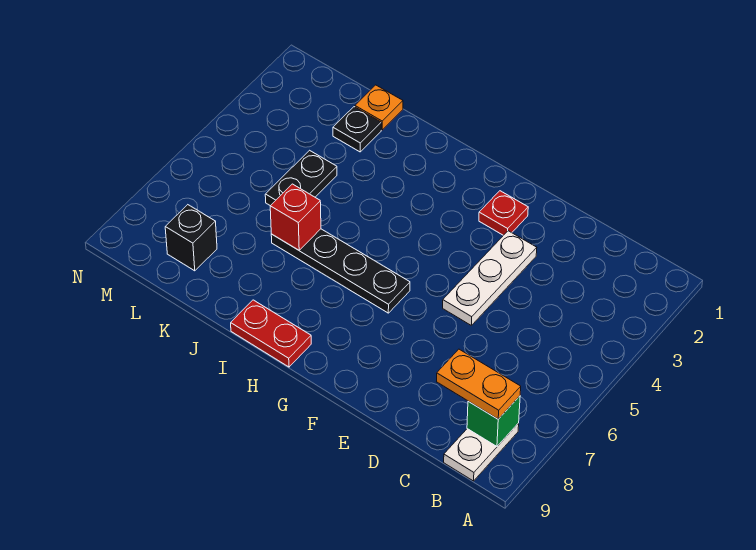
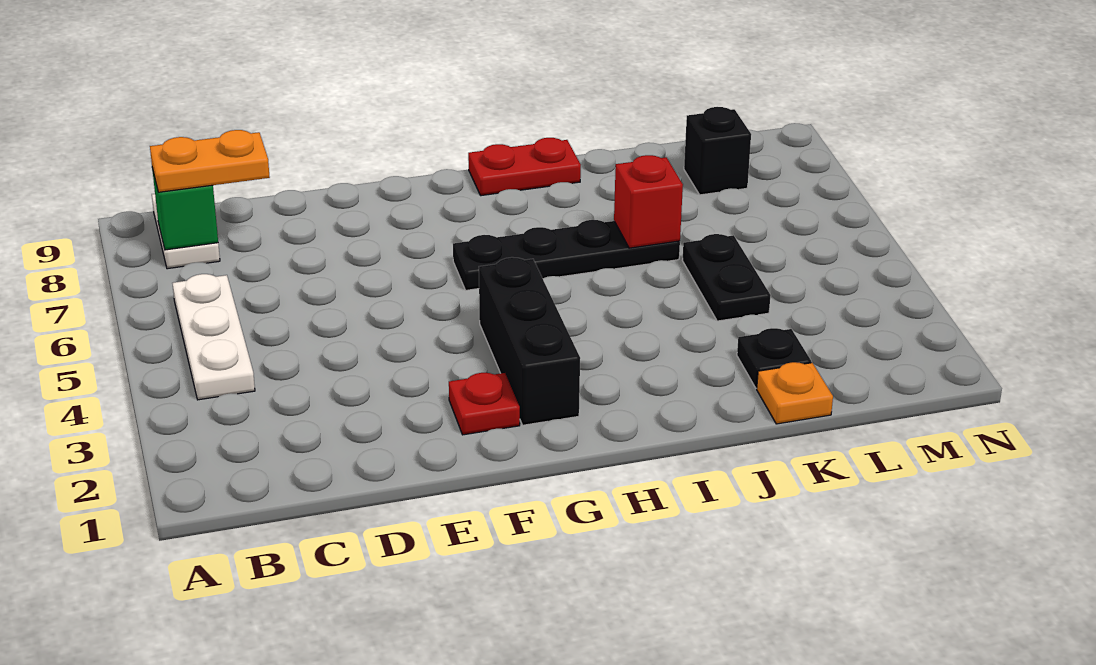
white plate E3:E5 level 1 -> white plate B4:B6 level 1
none -> black brick G2:G4 level 1

